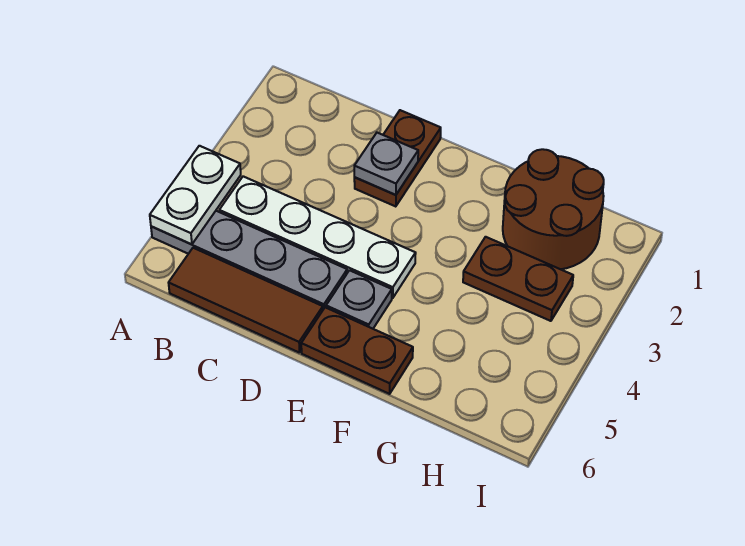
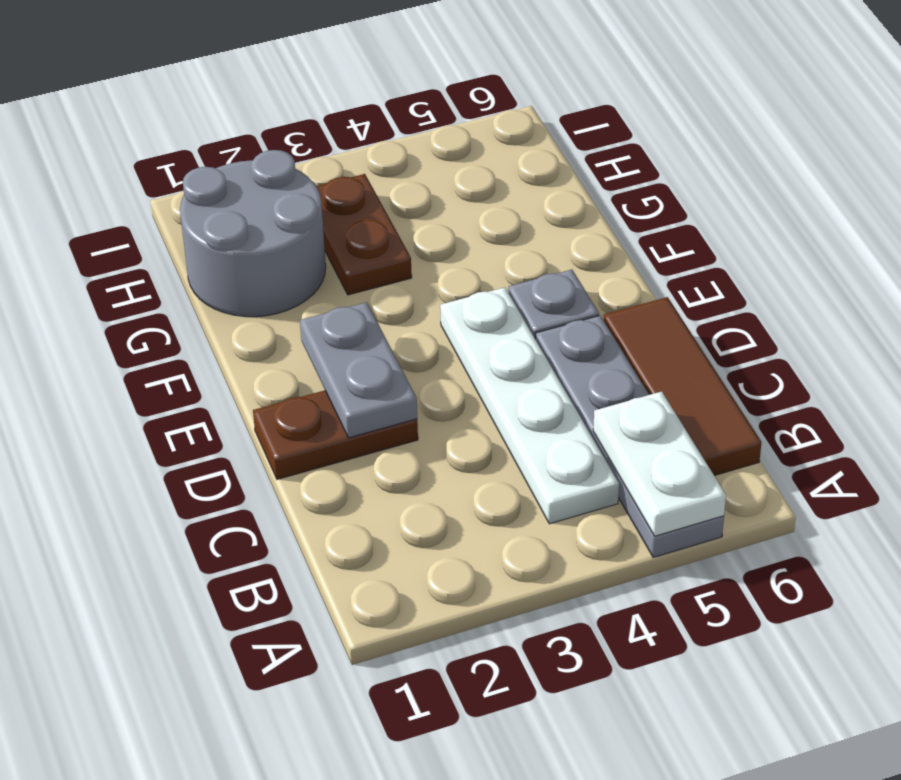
white plate A4:A5 level 2 -> white plate A5:B5 level 2
grey plate D2 level 2 -> grey plate D2:E2 level 2
brown plate E6:F6 level 1 -> none
brown round brick G1:H2 level 1 -> grey round brick G1:H2 level 1

